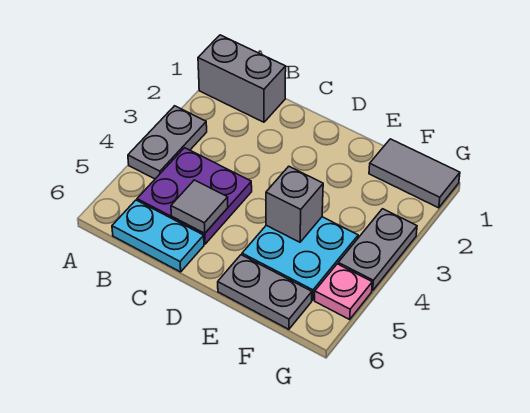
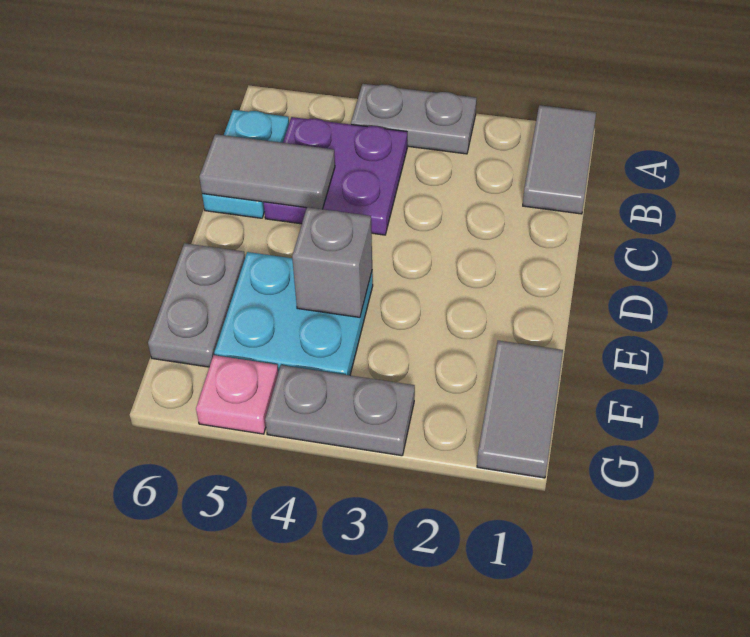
grey brick A1:B1 level 1 -> grey tile A1:B1 level 1
grey tile C5 level 2 -> grey tile C5:C6 level 2

